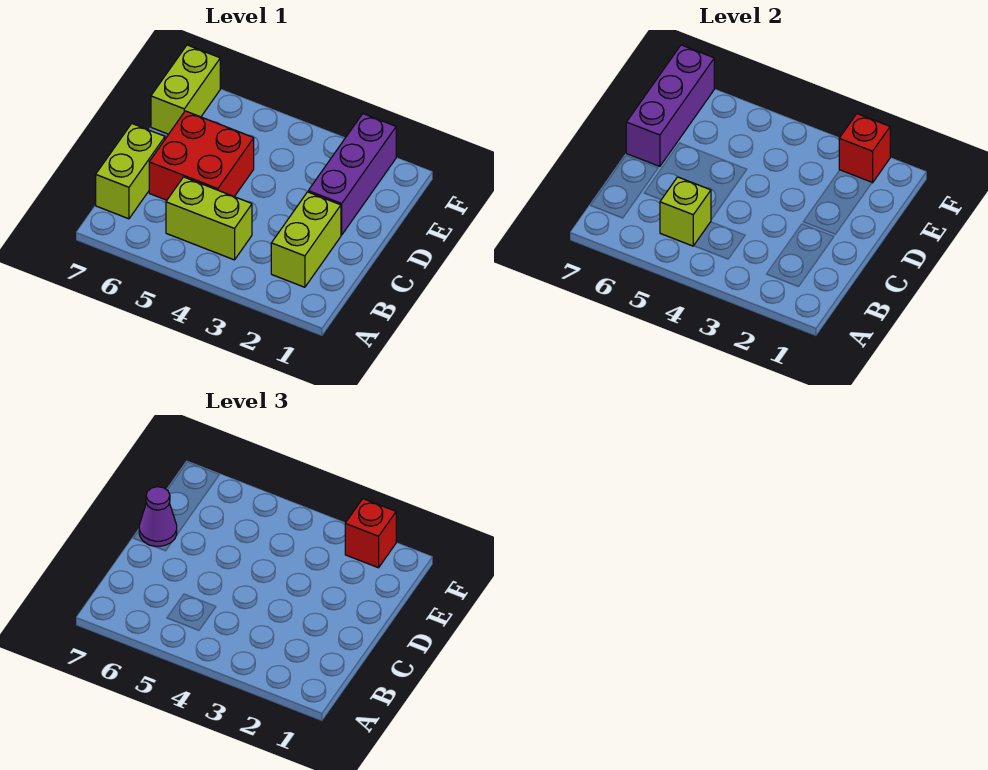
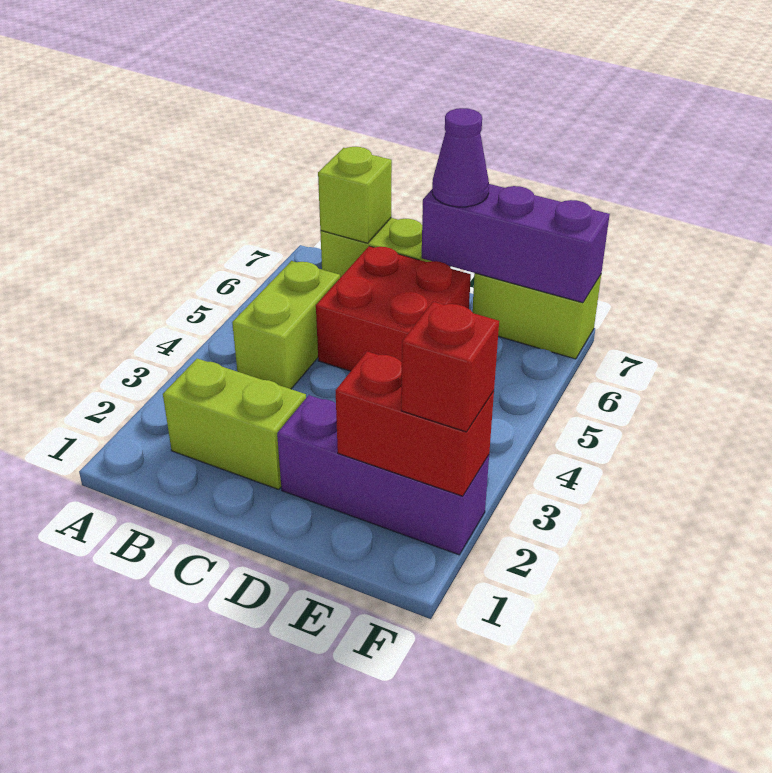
lime brick B5 level 2 -> lime brick B7 level 2
red brick F2 level 2 -> red brick E2:F2 level 2

